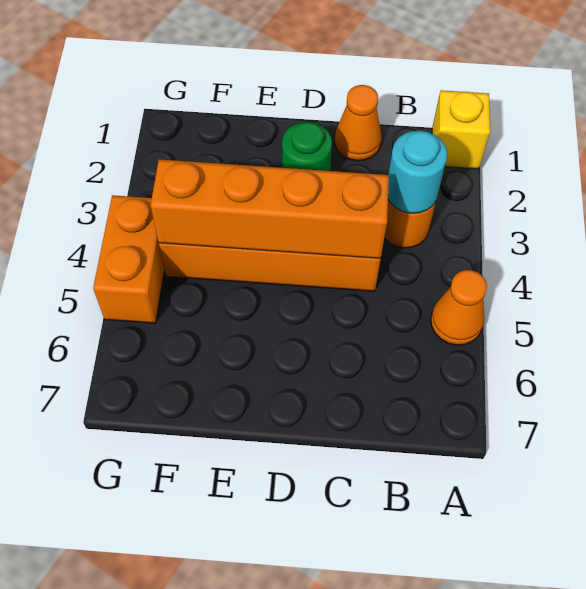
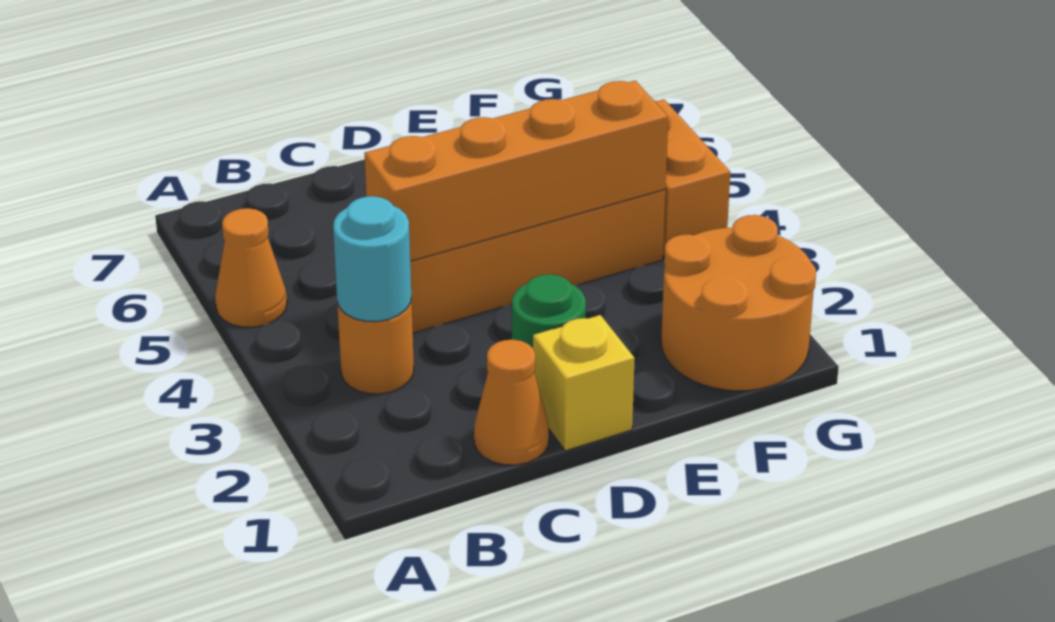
yellow brick A1 level 1 -> yellow brick D1 level 1
none -> orange round brick F1:G2 level 1

